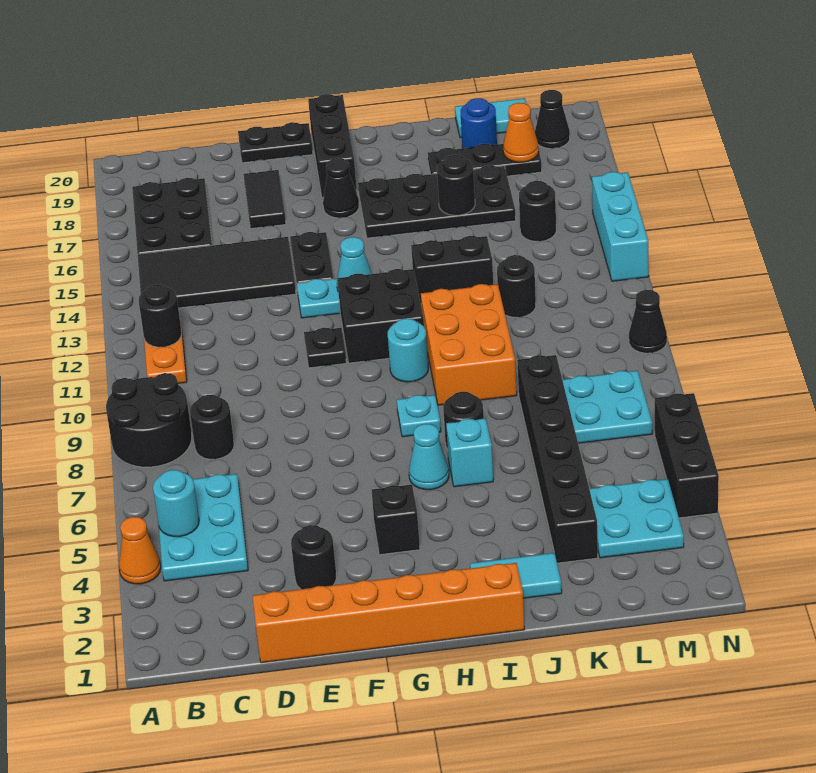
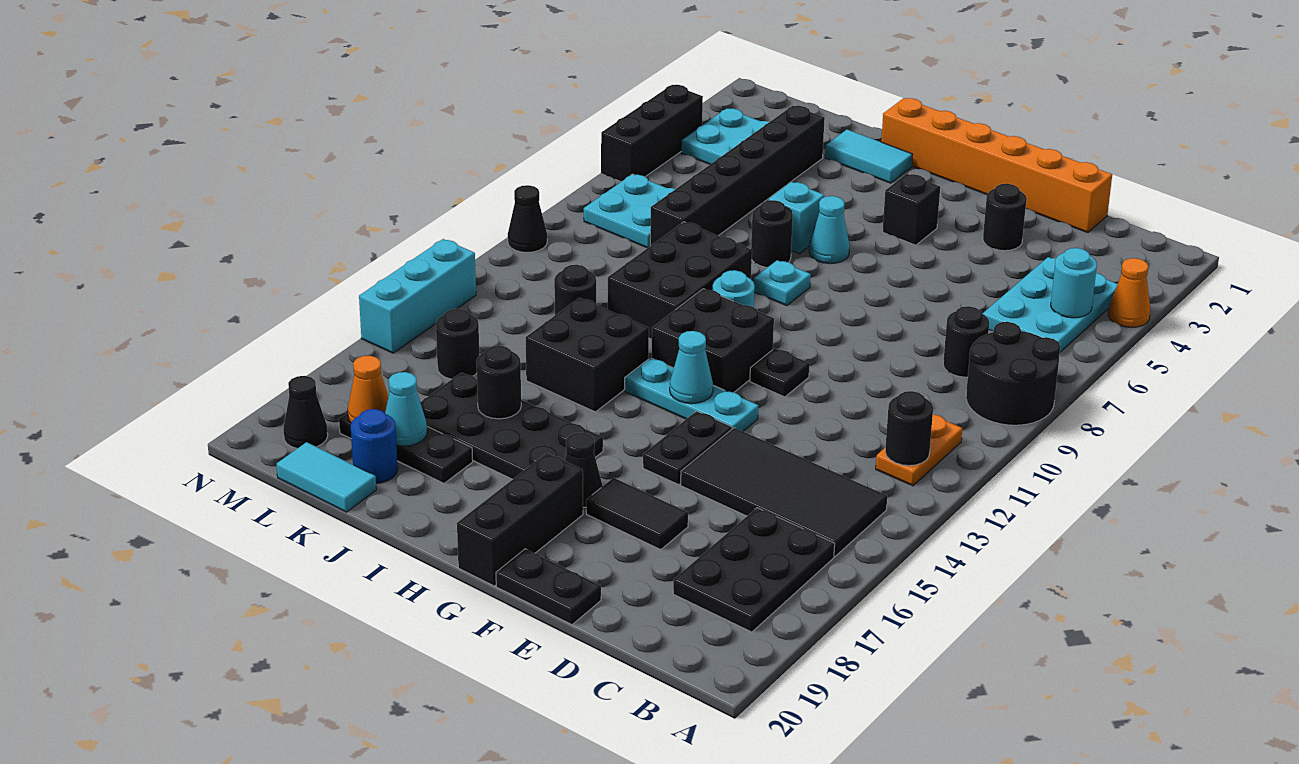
black tile E17:E18 level 1 -> black tile E17:F17 level 1
orange brick I9:J11 level 1 -> black brick I9:J11 level 1
black brick I13:J13 level 1 -> black brick I13:J14 level 1
none -> cyan cone K18 level 2

